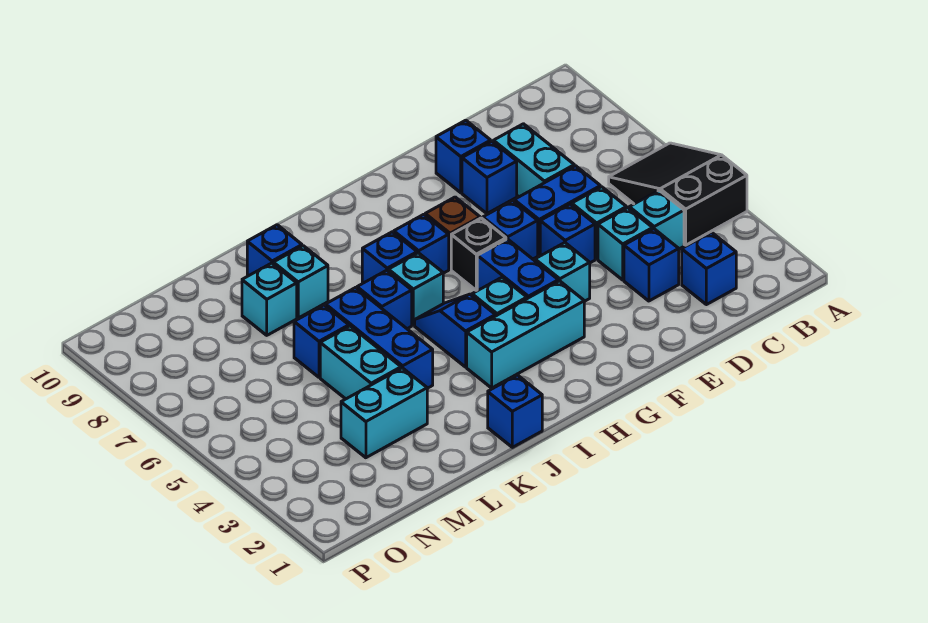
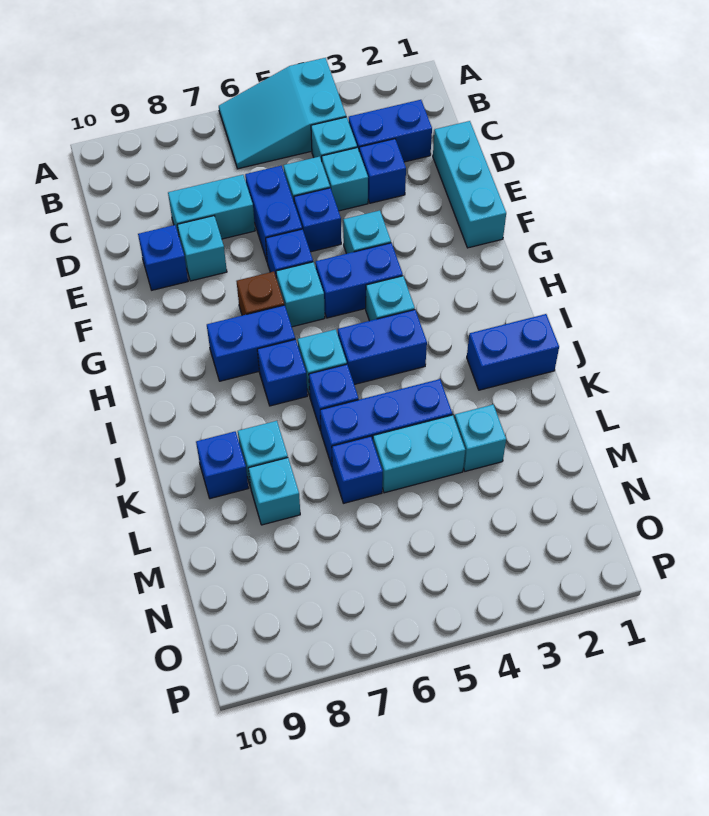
black slope A4:B6 level 1 top 4 -> cyan slope A4:B6 level 1 top 4
blue brick C2 level 1 -> blue brick C2:C3 level 1
blue brick E8 level 1 -> cyan brick E8 level 1
cyan brick G3:I3 level 1 -> cyan brick D1:F1 level 1
black brick G6 level 1 -> cyan brick G6 level 1
blue brick H7 level 1 -> blue brick H7:H8 level 1
blue slope I4:I5 level 1 top 4 -> blue brick I4:I5 level 1
blue brick J1 level 1 -> blue brick J1:J2 level 1
cyan brick L3:M3 level 1 -> cyan brick L3 level 1

